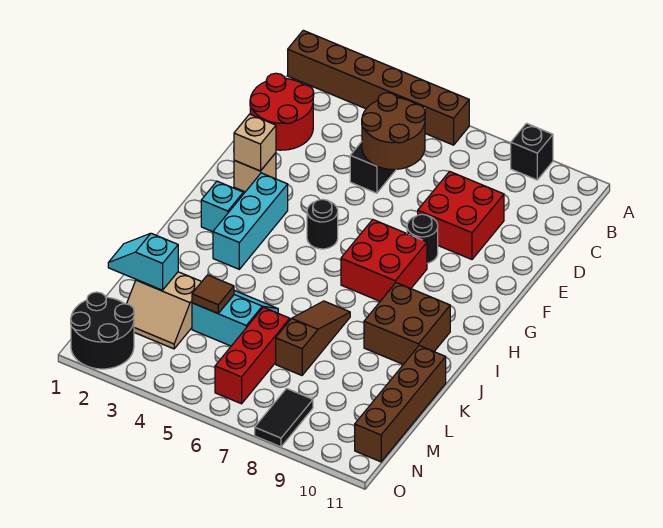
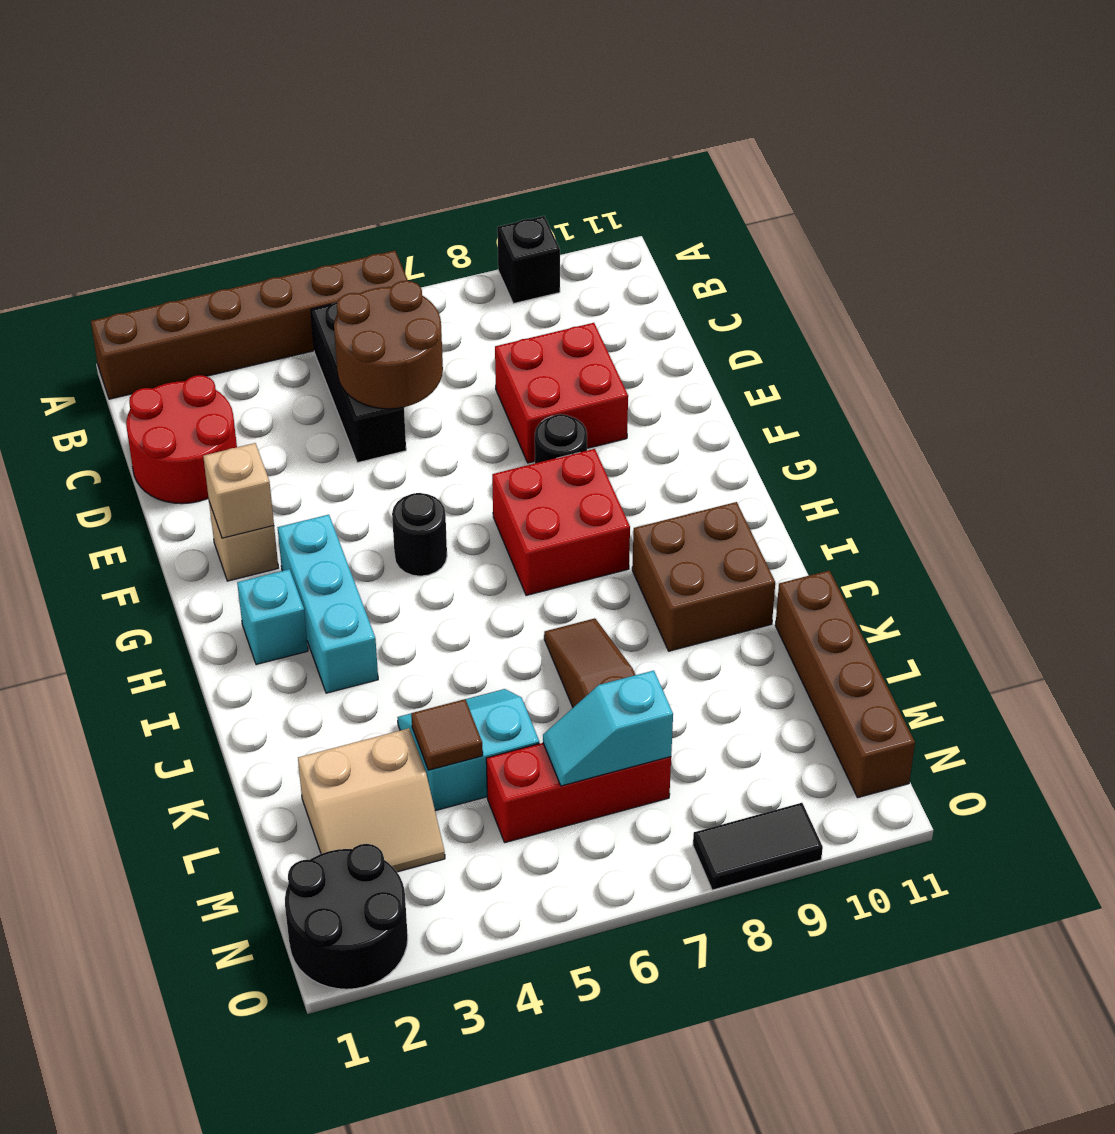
cyan slope L1:L2 level 2 top 2 -> cyan slope M6:M7 level 2 top 7
red brick L6:N6 level 1 -> red brick M5:M7 level 1
black tile N8:O8 level 1 -> black tile O8:O9 level 1

